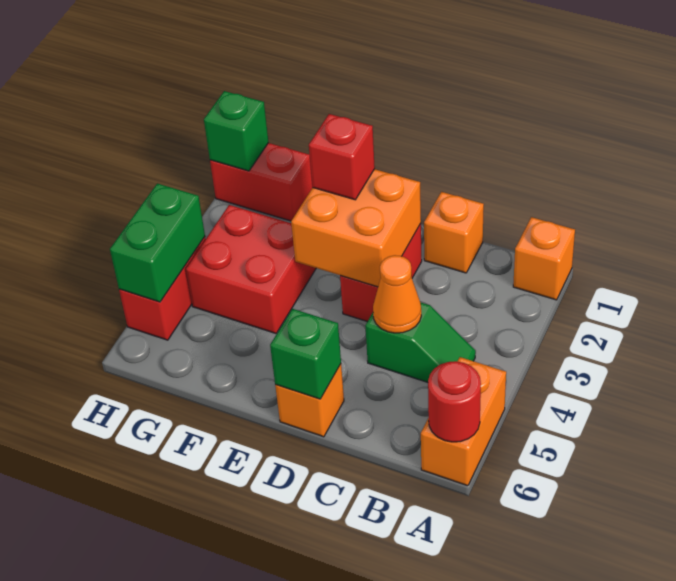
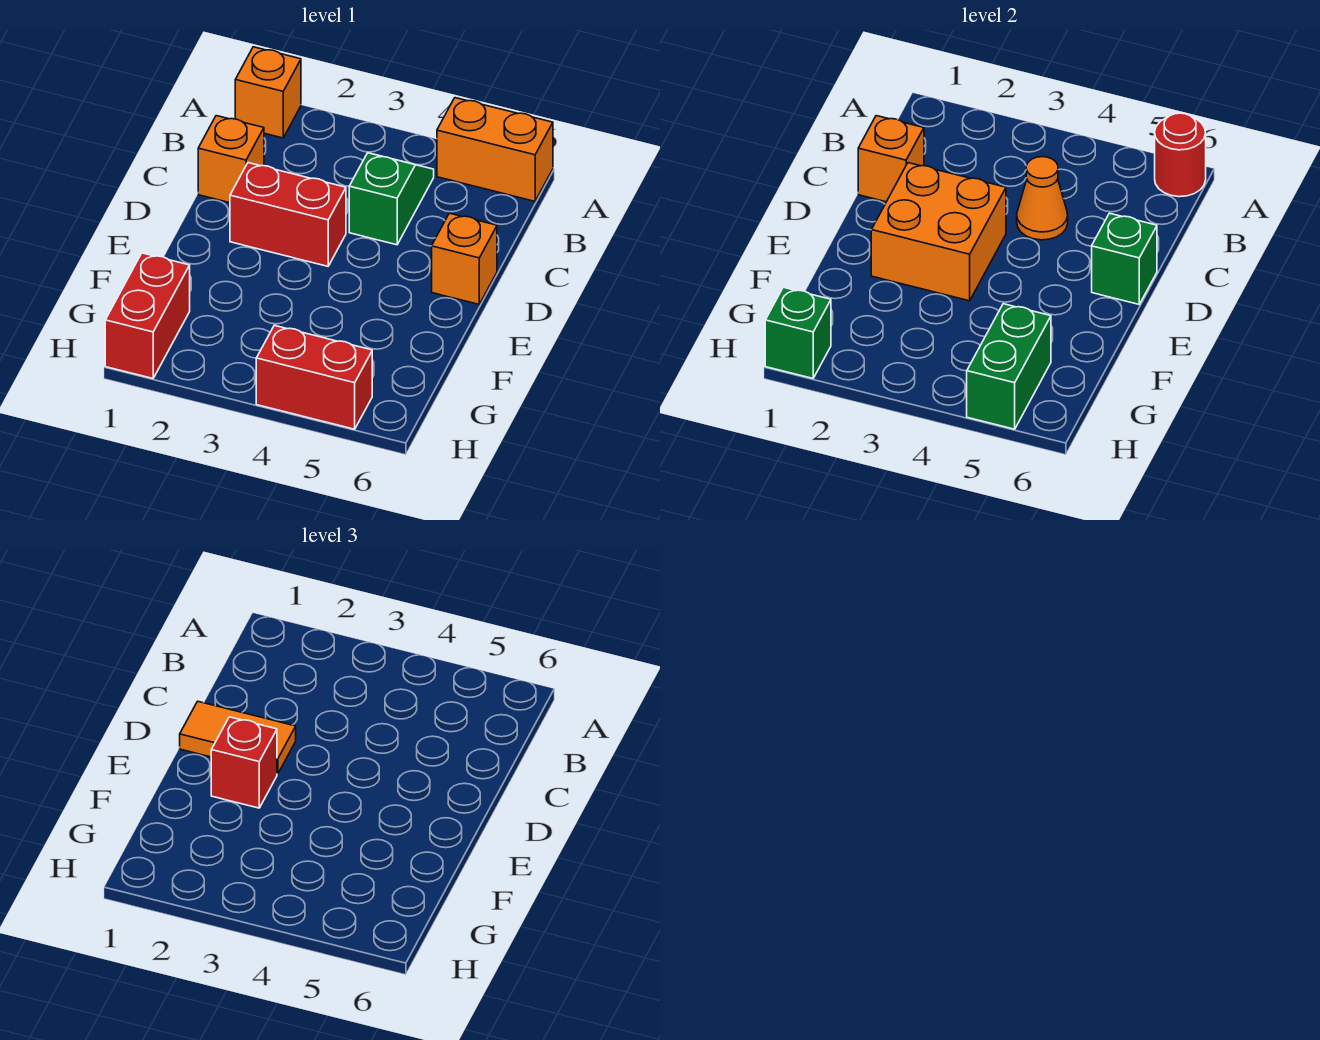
none -> orange brick C1 level 2
none -> orange tile D1:D2 level 3
red brick F3:G4 level 1 -> none
green brick H4:H5 level 2 -> green brick G5:H5 level 2

